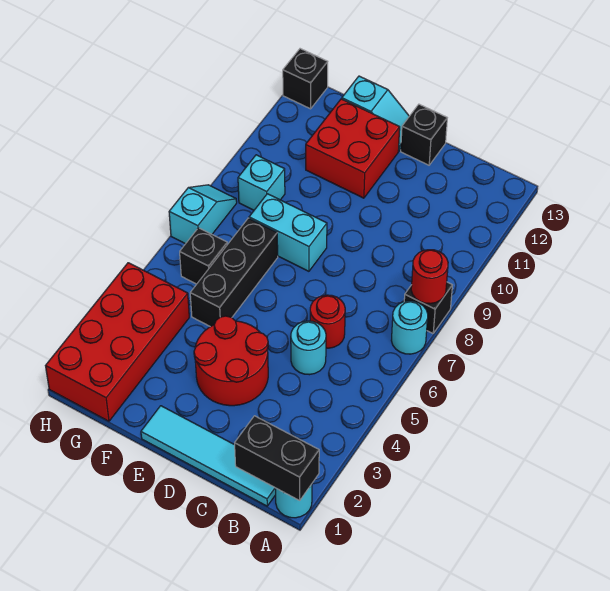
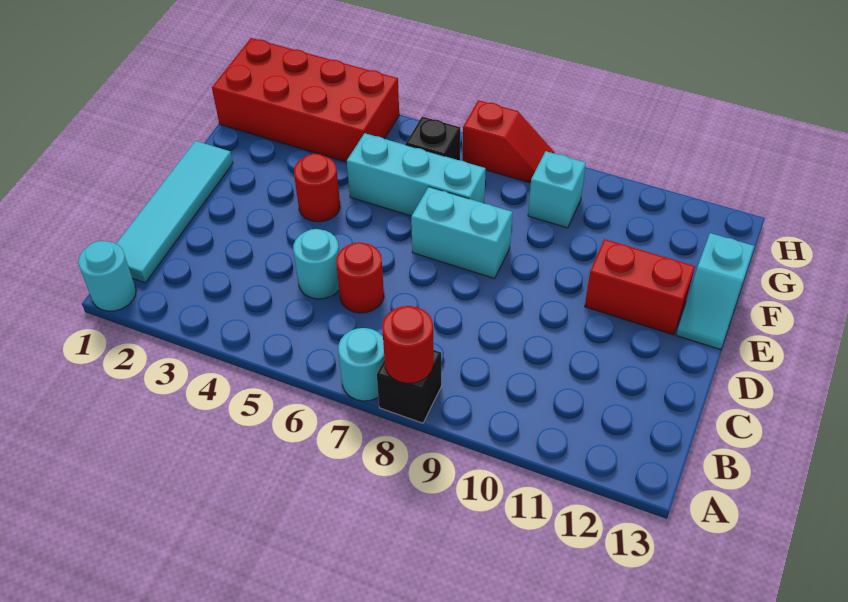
black brick A1:B1 level 2 -> none
red round brick D3:E4 level 1 -> red round brick E4 level 1
black brick D13 level 1 -> none
cyan brick E8:F8 level 1 -> cyan brick E7:E8 level 1
red brick E11:F12 level 1 -> red brick E11:E12 level 1
black brick F5:F7 level 1 -> cyan brick F5:F7 level 1
cyan slope H7:H8 level 1 top 7 -> red slope H7:H8 level 1 top 7
black brick H13 level 1 -> none

